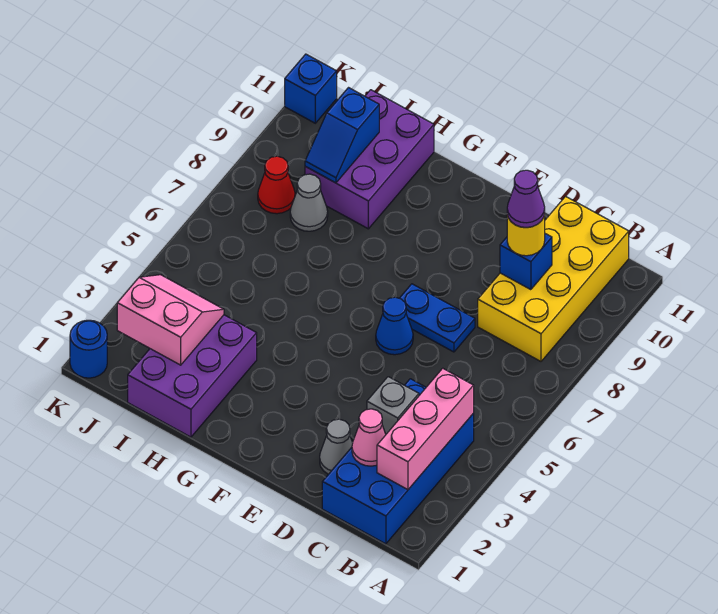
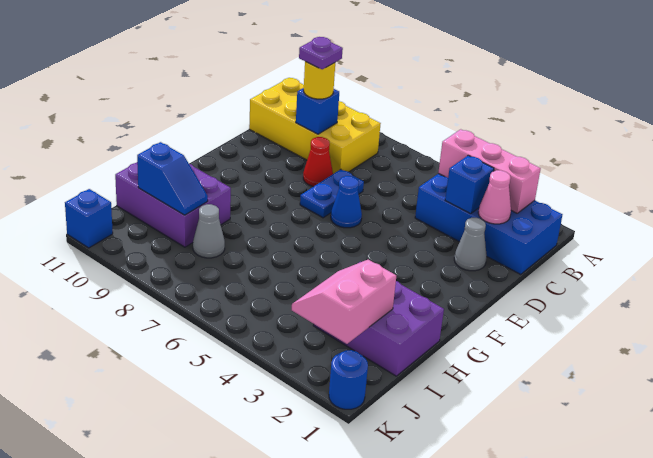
grey brick C3 level 2 -> blue brick C3 level 2
purple cone C9 level 4 -> purple plate C9 level 4
red cone J8 level 1 -> red cone D8 level 1

